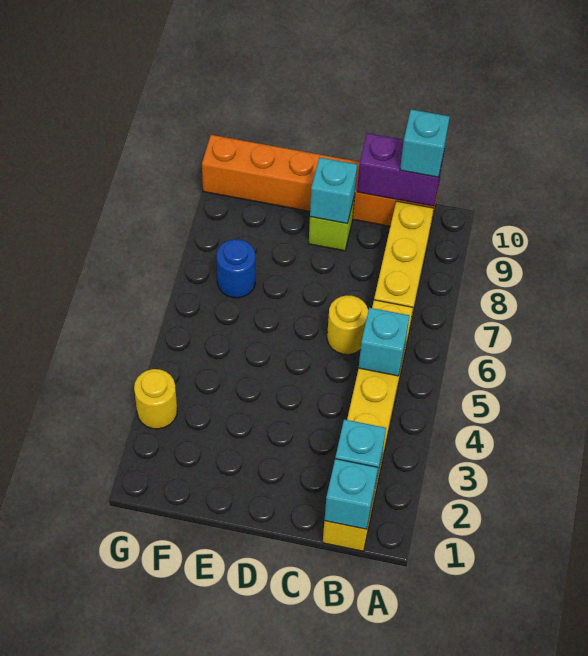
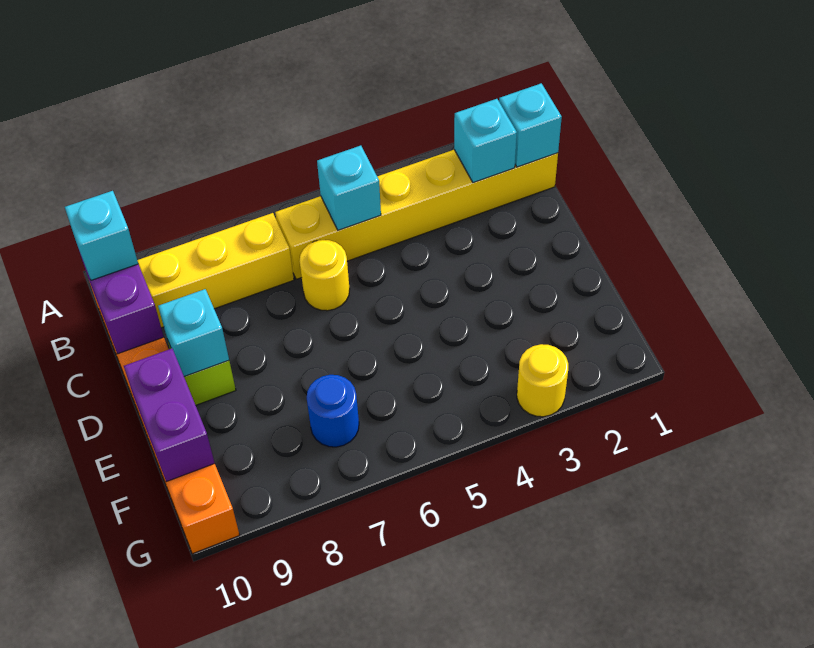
none -> purple brick E10:F10 level 2

